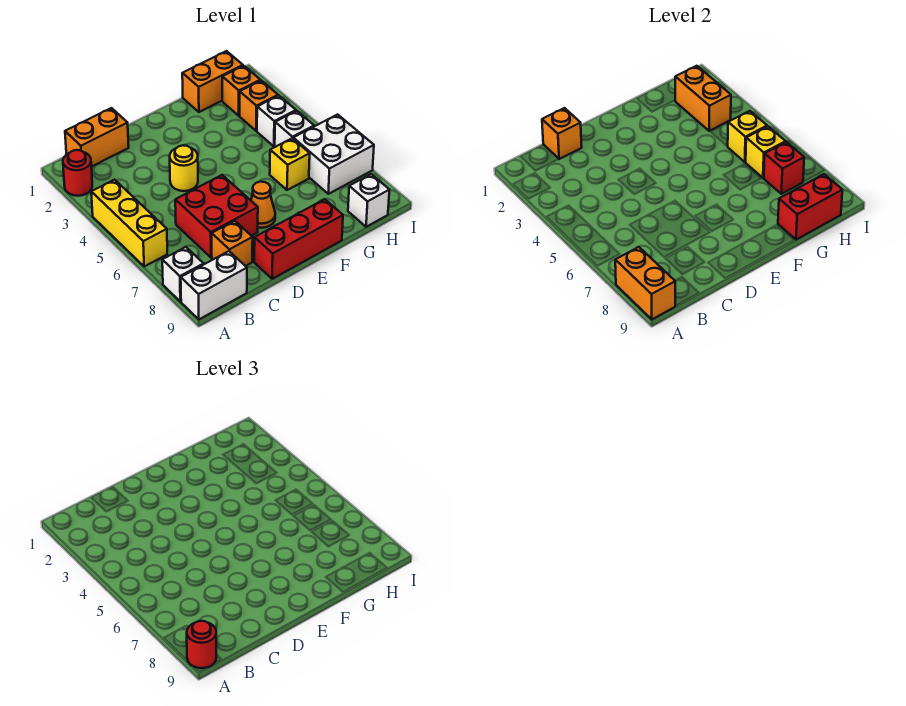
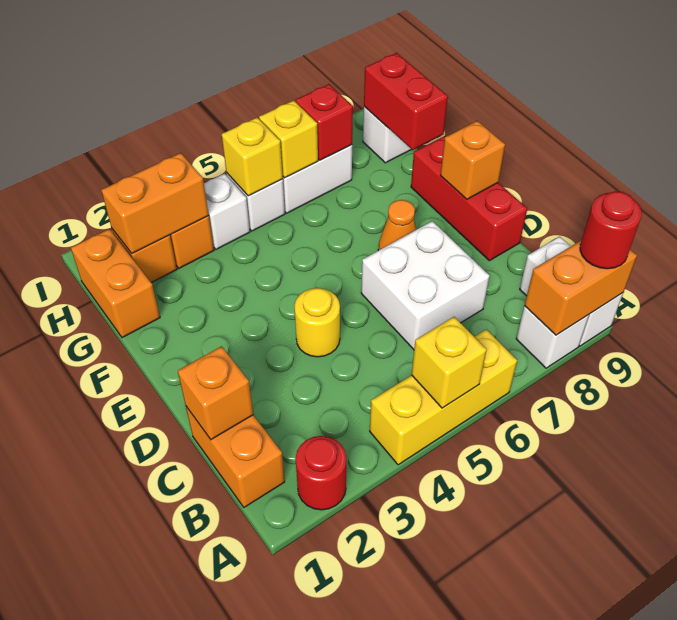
red brick C6:D7 level 1 -> white brick C6:D7 level 1
orange brick C8 level 1 -> orange brick E9 level 2
yellow brick G6 level 1 -> yellow brick A5 level 2

